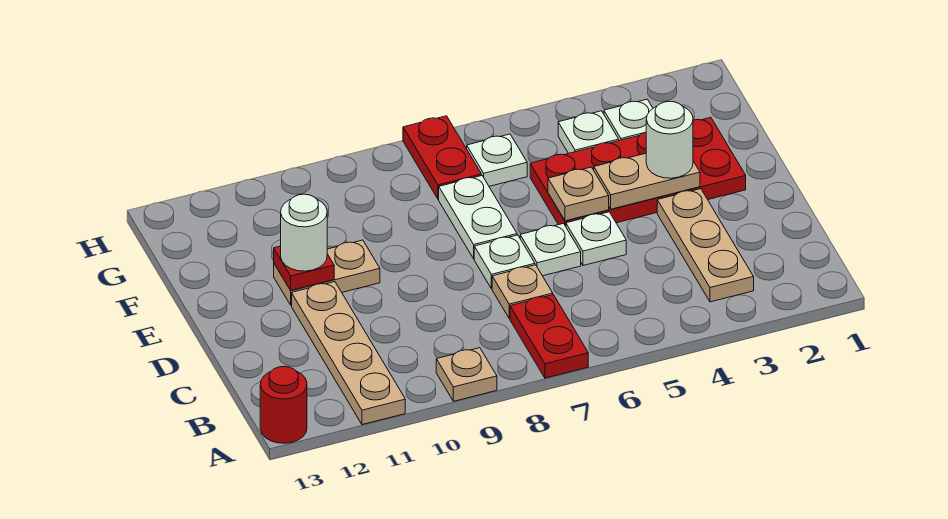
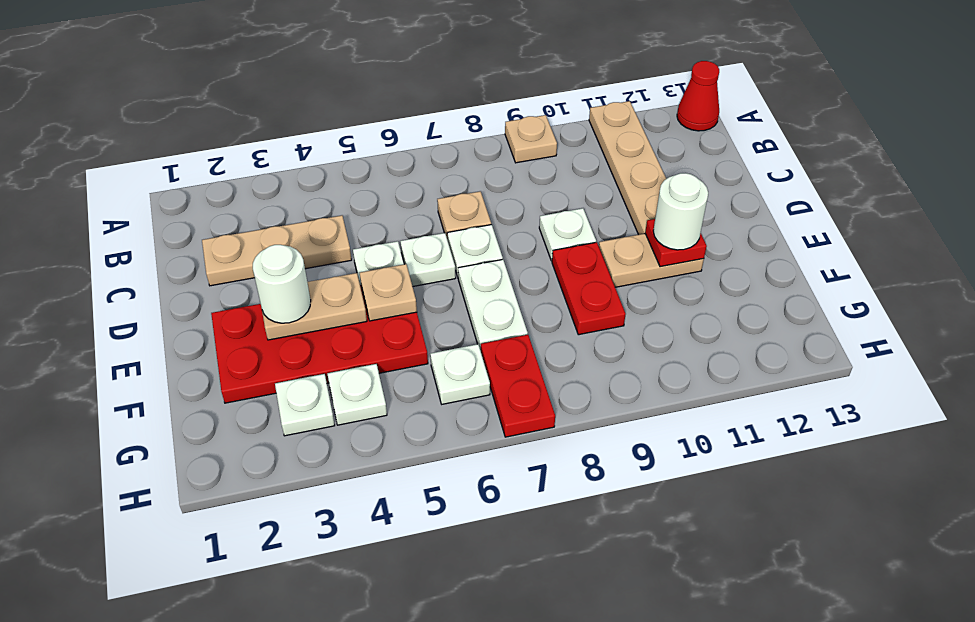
red plate A7:B7 level 1 -> red plate E9:F9 level 1
red round brick A13 level 1 -> red cone A13 level 1
tan plate B3:D3 level 1 -> tan plate C2:C4 level 1
none -> white plate D9 level 1

